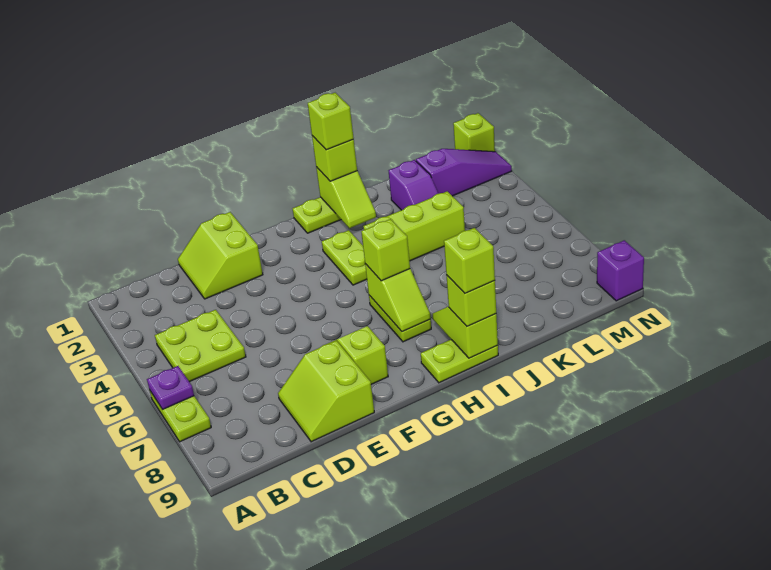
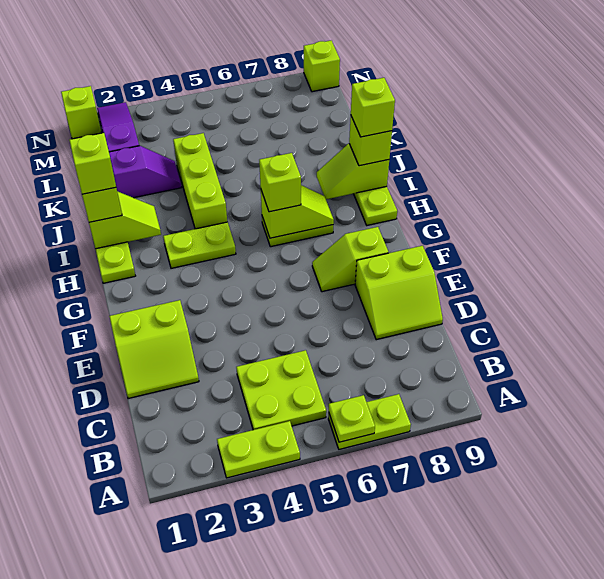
none -> lime plate A3:A4 level 1
purple plate A6 level 2 -> lime plate A6 level 2
purple brick N9 level 1 -> lime brick N9 level 1

